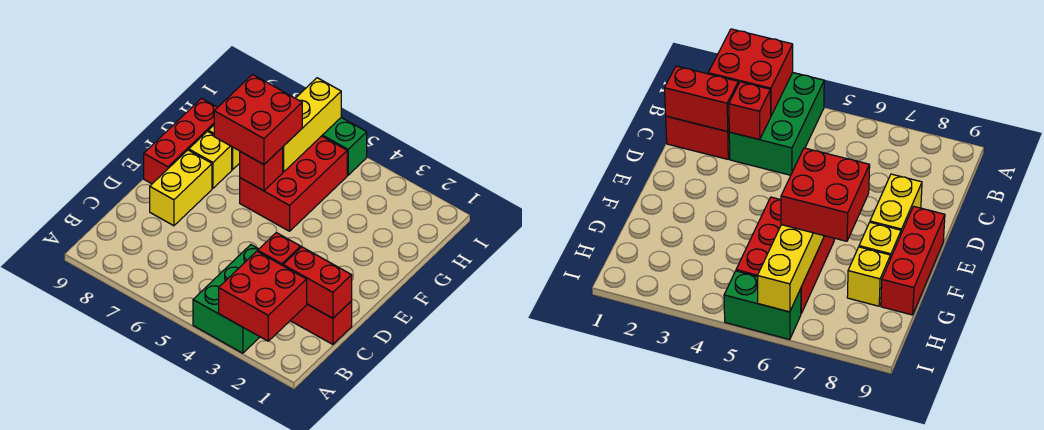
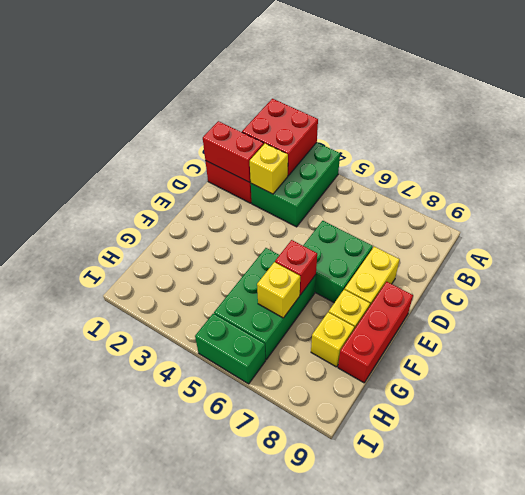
red brick C3 level 2 -> yellow brick C3 level 2
none -> green brick D6:E7 level 1
red brick F5:H6 level 1 -> green brick F5:H6 level 1
red brick F6:G7 level 3 -> none
yellow brick G6:I6 level 2 -> yellow brick G6 level 2

